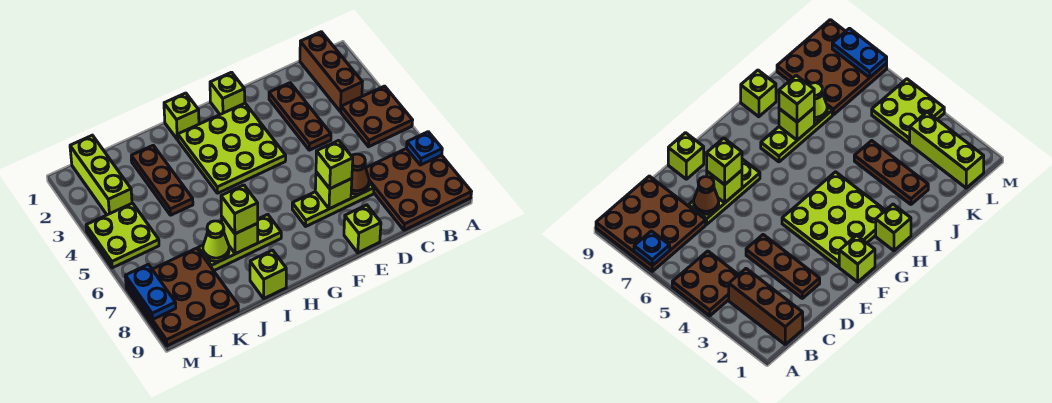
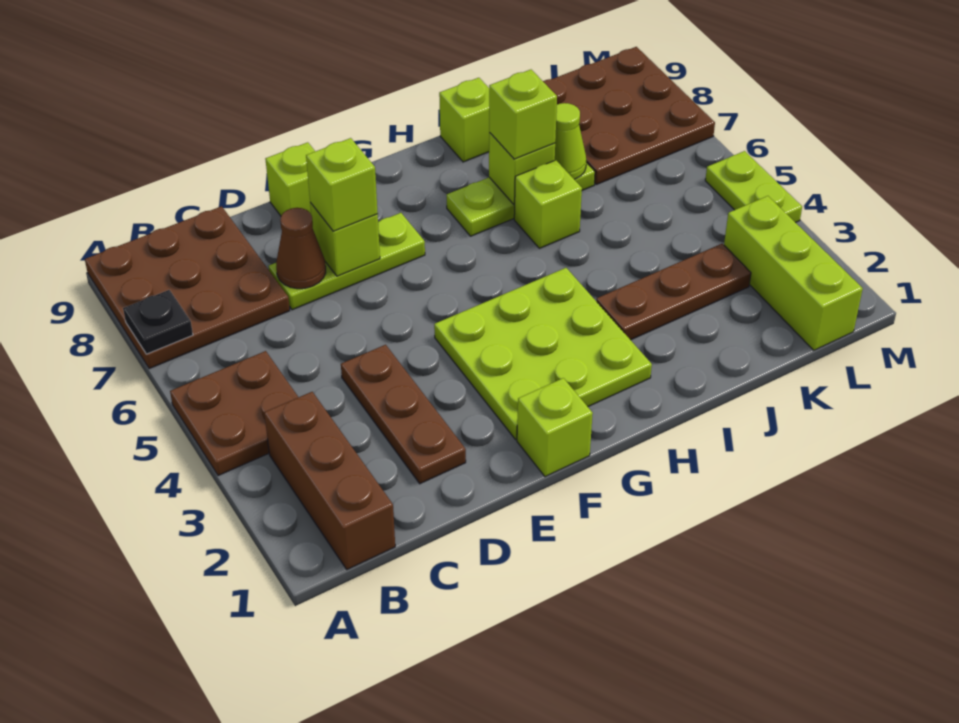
blue plate A7 level 2 -> black plate A7 level 2
lime brick H1 level 1 -> lime brick I6 level 1
brown plate J2:J4 level 1 -> brown plate I3:K3 level 1
lime plate L4:M5 level 1 -> lime plate M4:M5 level 1
blue plate M7:M8 level 2 -> none

